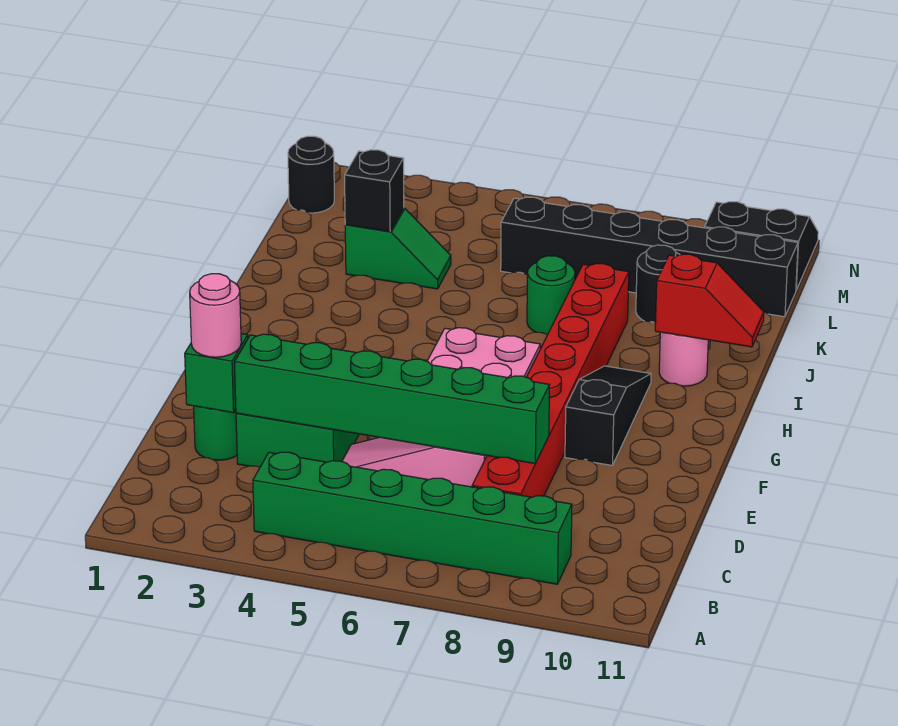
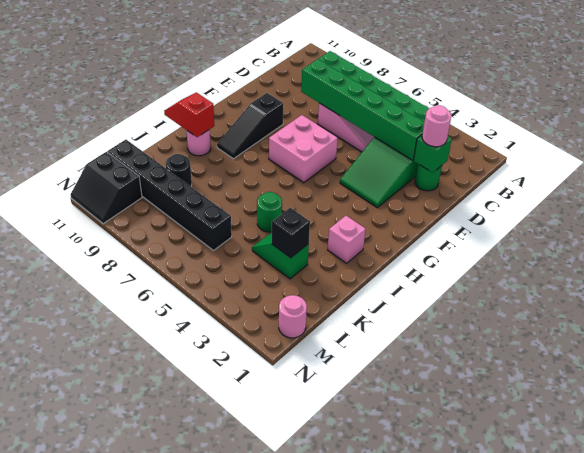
red brick C8:J8 level 1 -> none
none -> pink brick I2 level 1
green round brick J7 level 1 -> green round brick J5 level 1
black round brick M1 level 1 -> pink round brick M1 level 1

